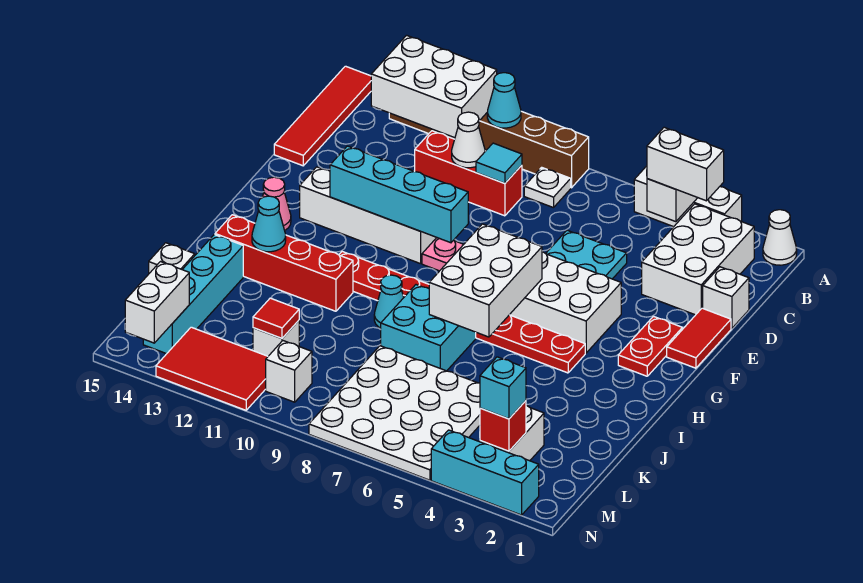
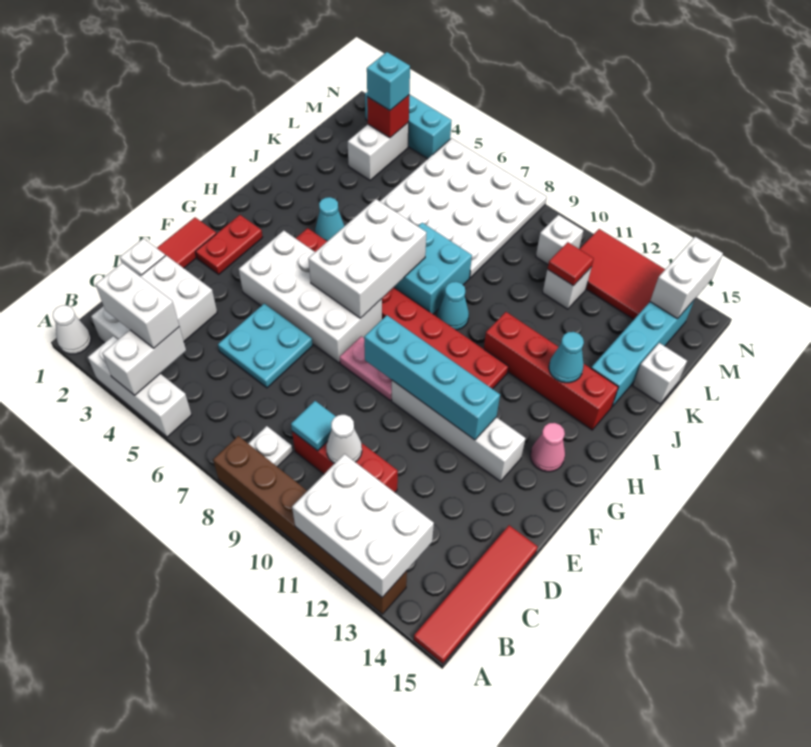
cyan cone A10 level 2 -> cyan cone I4 level 1

